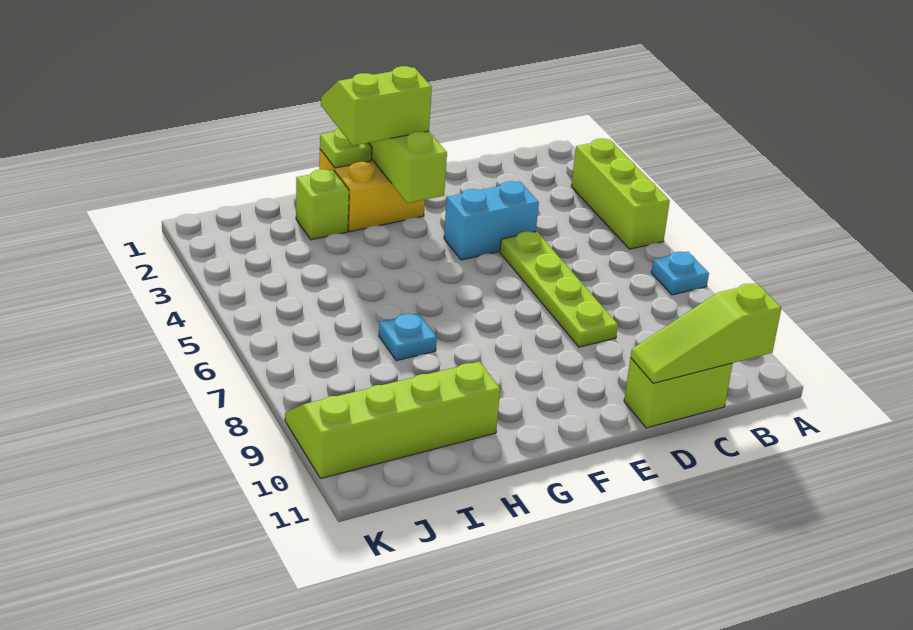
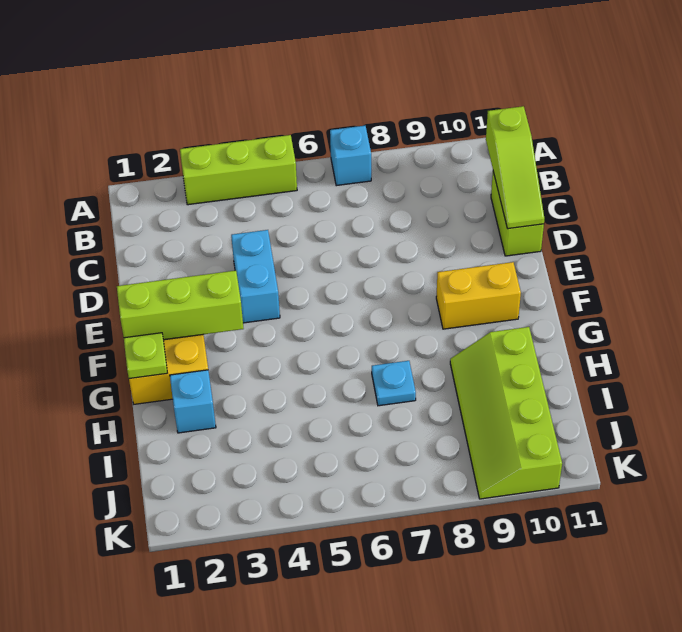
cyan plate A7 level 1 -> cyan brick A7 level 1
lime plate D5:D8 level 1 -> none
lime slope F1:G2 level 3 top 2 -> none
none -> yellow brick F9:F10 level 1
lime brick H2 level 1 -> cyan brick H2 level 1

